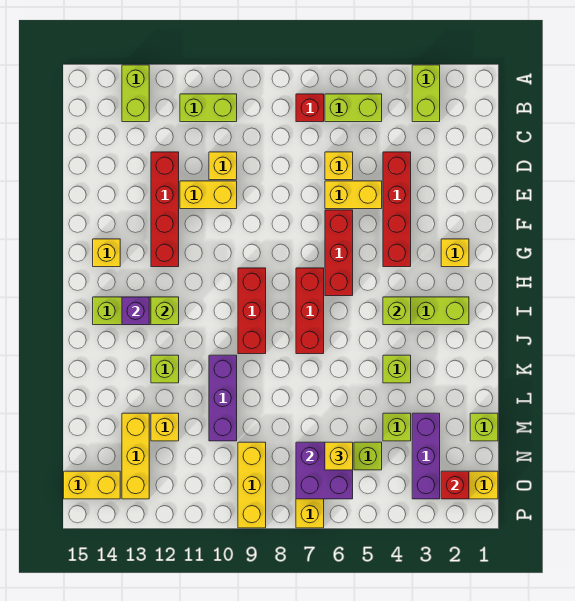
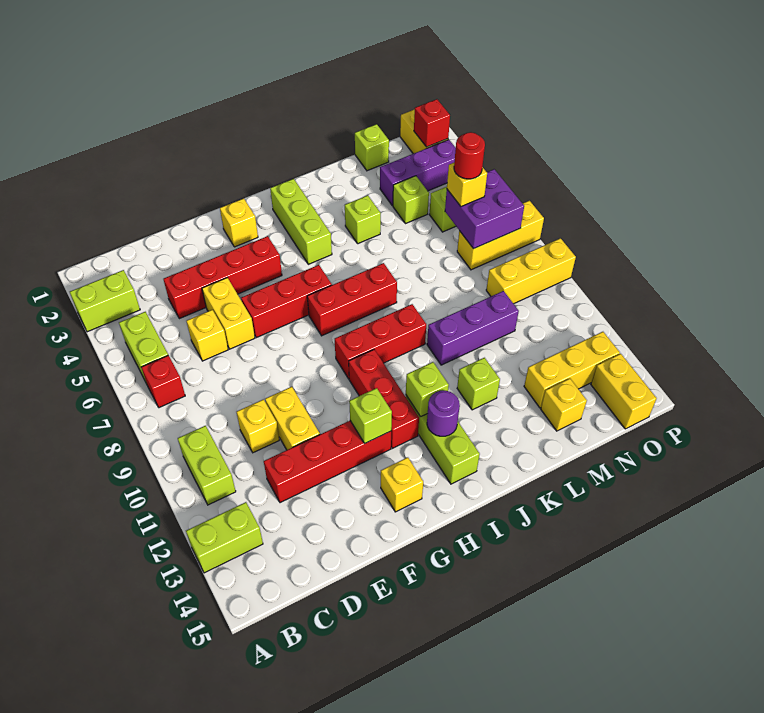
none -> red brick H10:H12 level 1
lime brick I4 level 2 -> lime brick G12 level 2
purple brick I13 level 2 -> purple round brick I13 level 2
yellow brick M12 level 1 -> yellow brick M14 level 1
none -> red round brick N6 level 4

